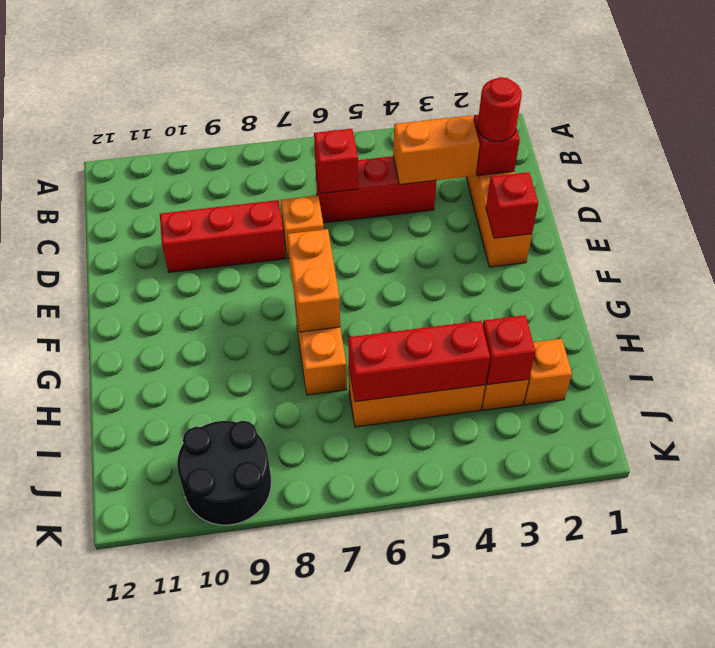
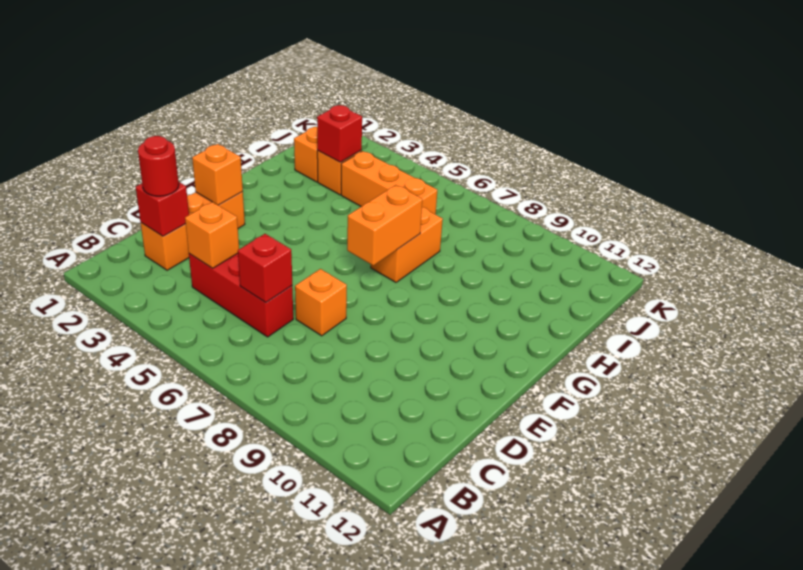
orange brick C3:C4 level 2 -> orange brick C4 level 2
red brick D8:D10 level 1 -> none
red brick E2 level 2 -> orange brick E2 level 2
red brick I4:I6 level 2 -> none
black round brick J9:K10 level 1 -> none

